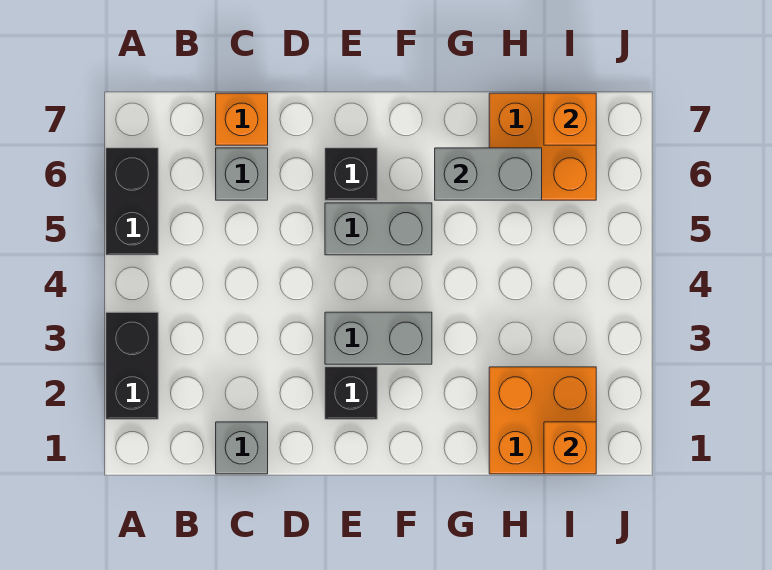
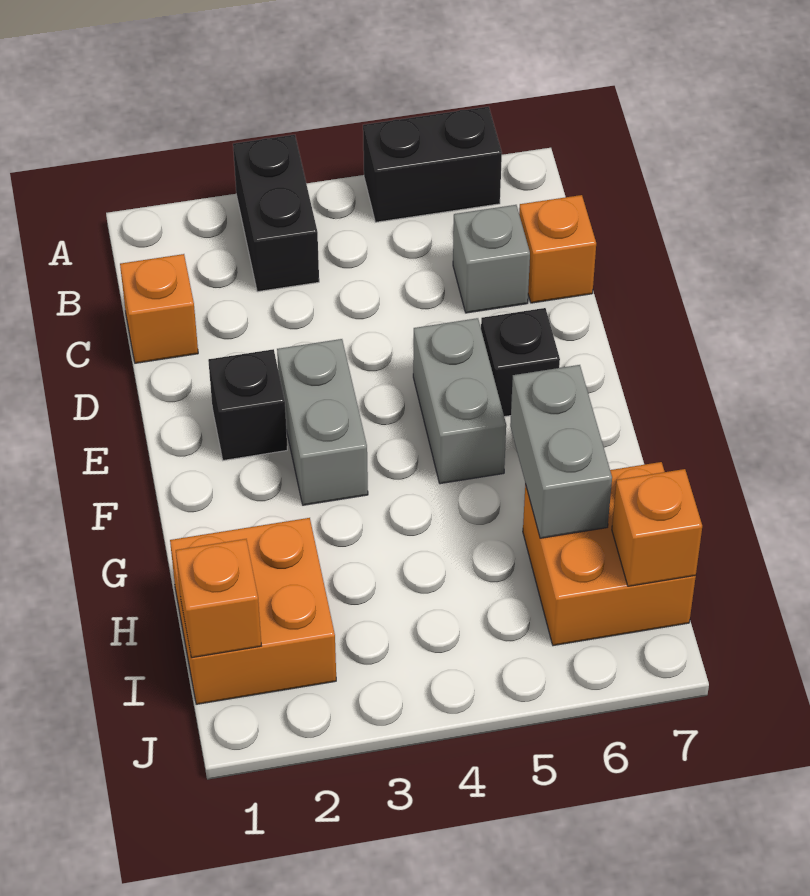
black brick A2:A3 level 1 -> black brick A3:B3 level 1
grey brick C1 level 1 -> orange brick C1 level 1

